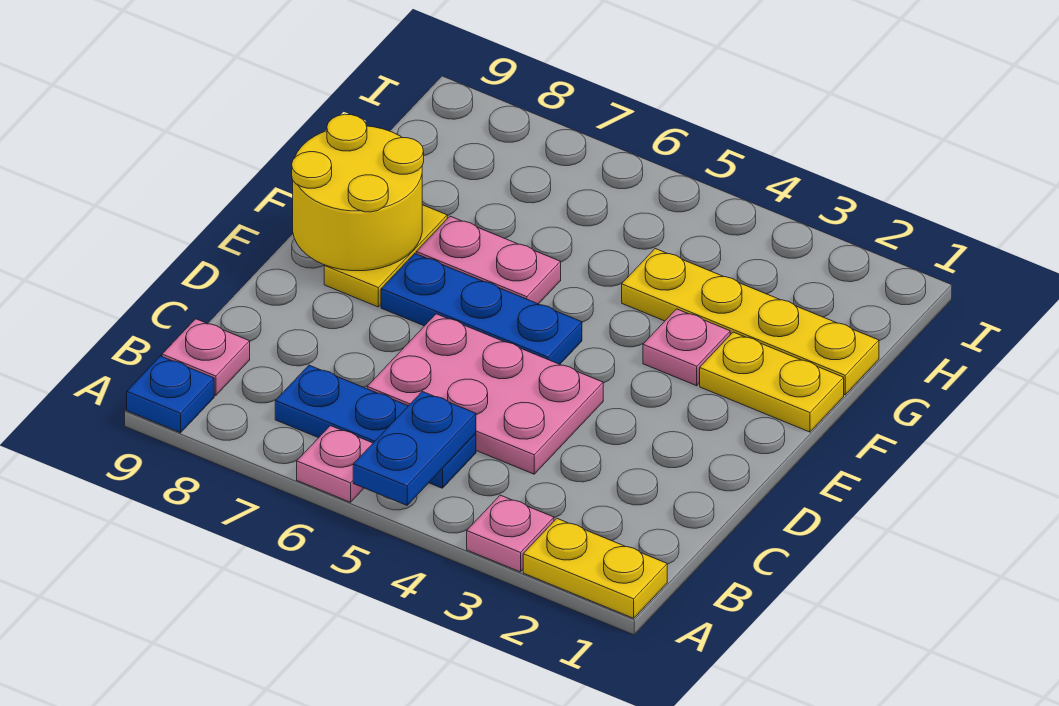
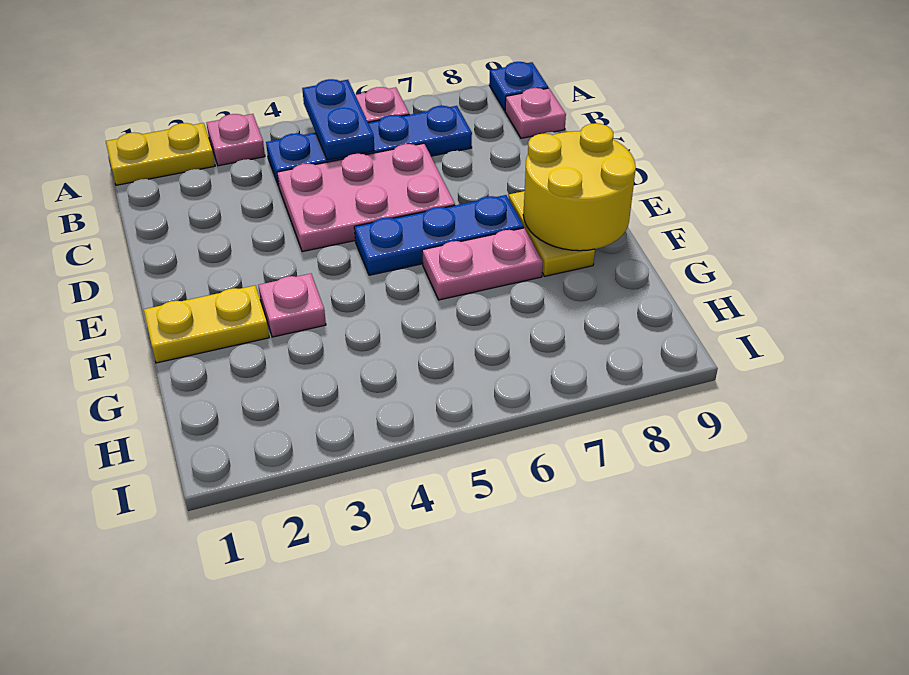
blue plate B5:B7 level 1 -> blue plate B4:B7 level 1
yellow plate G1:G4 level 1 -> none

